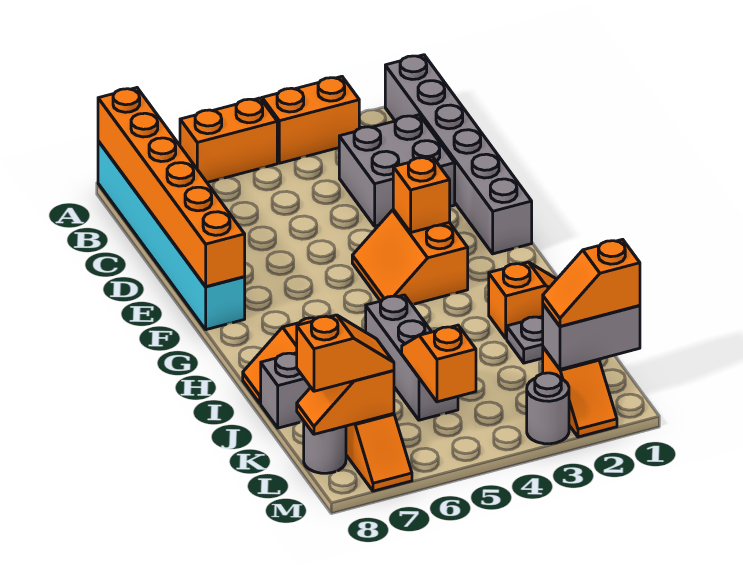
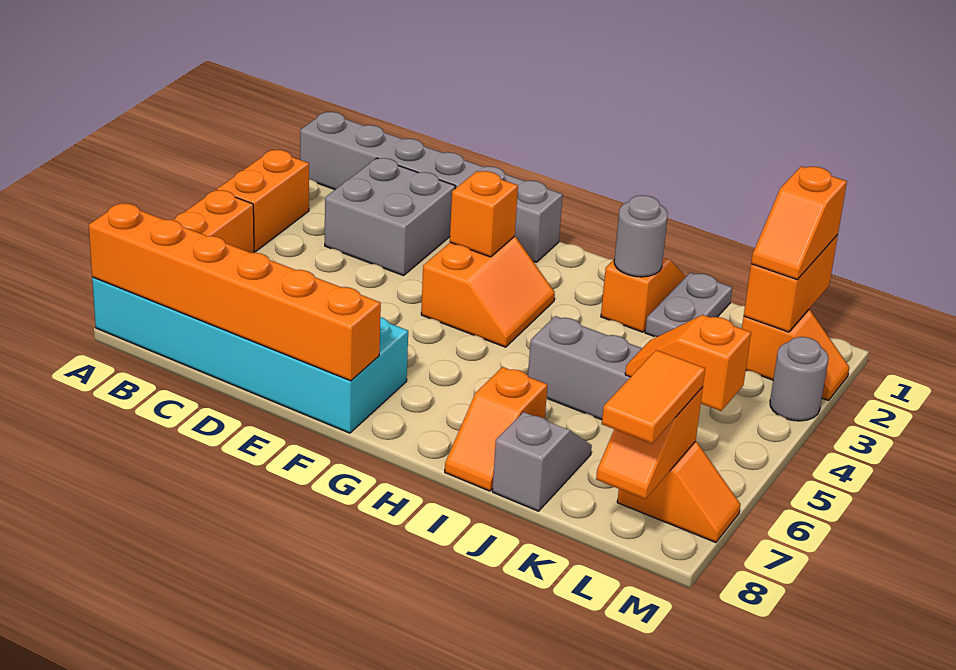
cyan brick A8:F8 level 1 -> cyan brick A7:F8 level 1
orange slope F3:G4 level 1 top 3 -> orange slope F3:G4 level 1 top F
grey brick L1:L2 level 2 -> orange brick L1:L2 level 2
orange slope L7:L8 level 3 top 8 -> orange tile L7:L8 level 3
grey round brick L8 level 1 -> grey round brick I2 level 2

